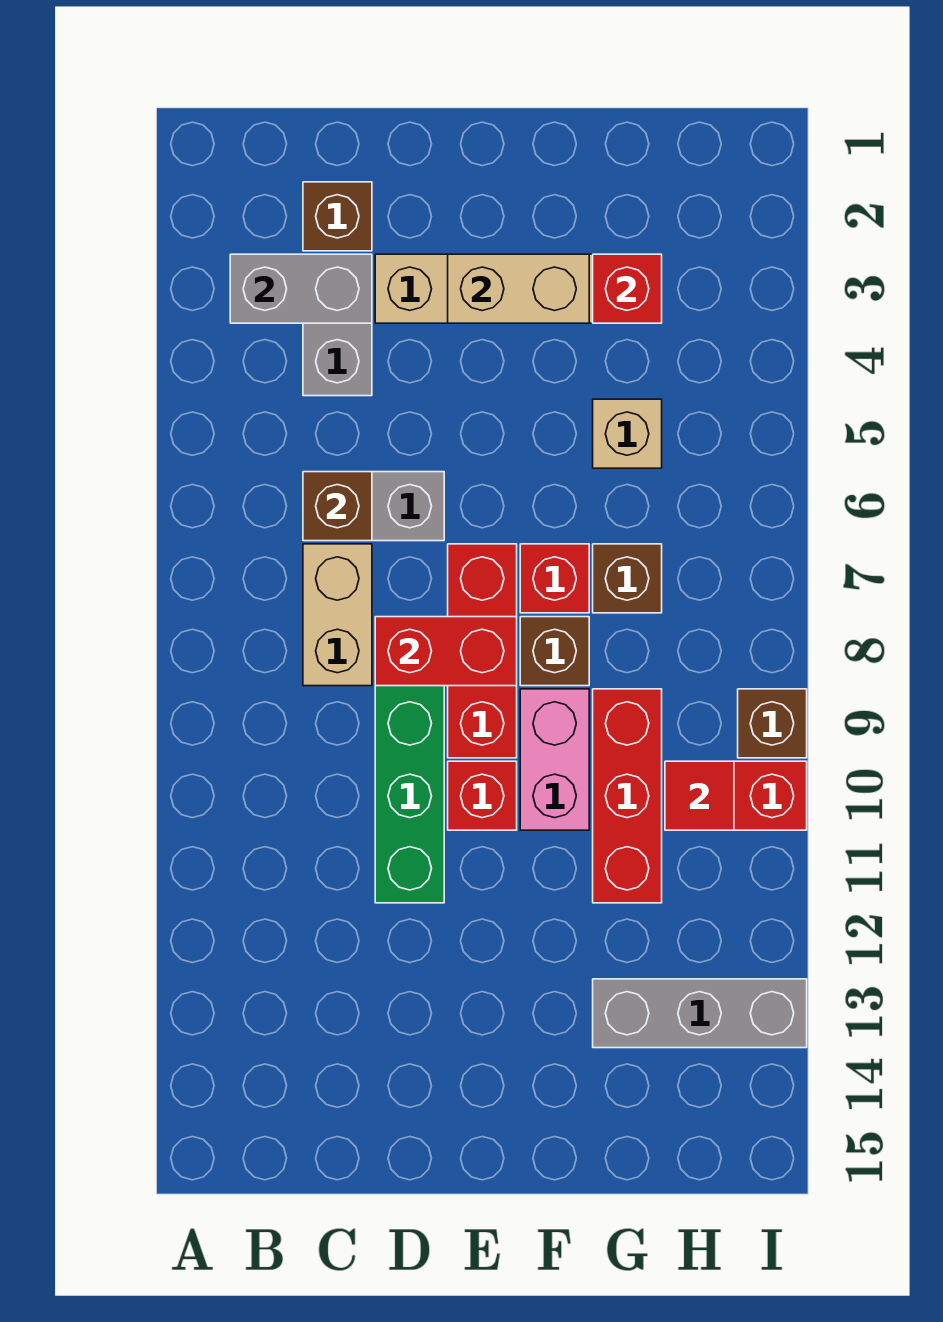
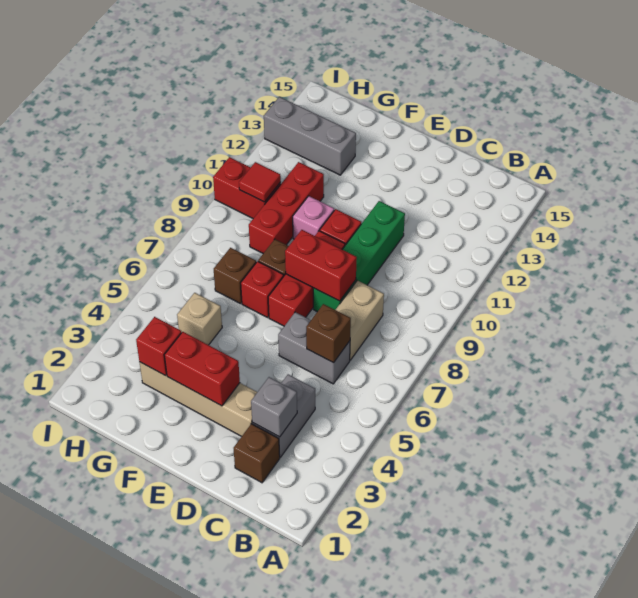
grey brick B3:C3 level 2 -> grey brick C3 level 2
tan brick E3:F3 level 2 -> red brick E3:F3 level 2
pink brick F9:F10 level 1 -> pink brick F10 level 1
brown brick I9 level 1 -> none

